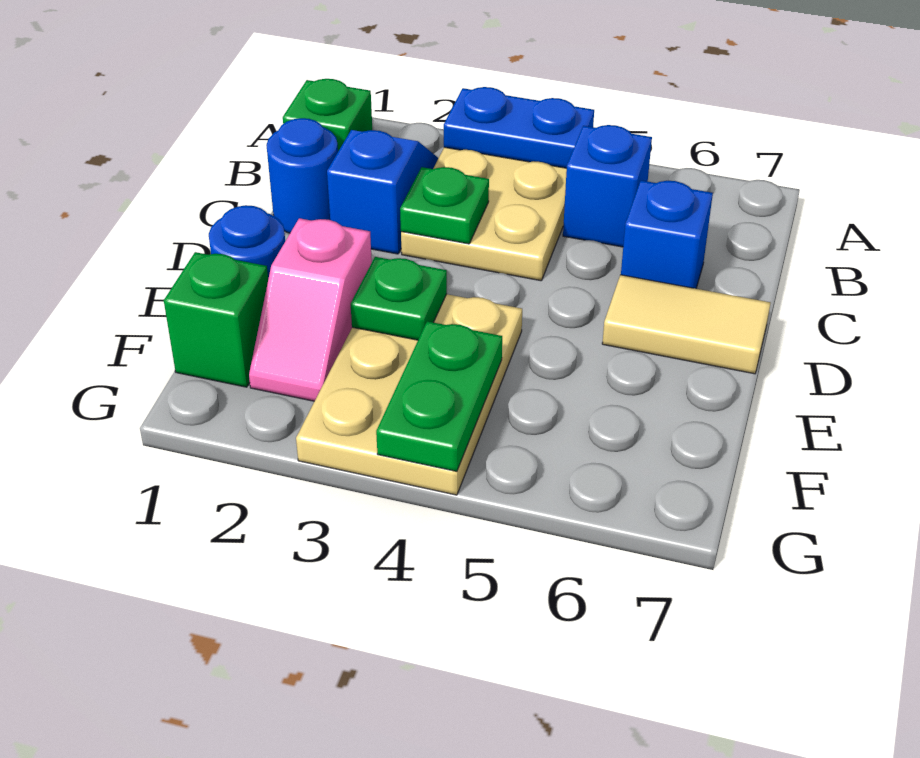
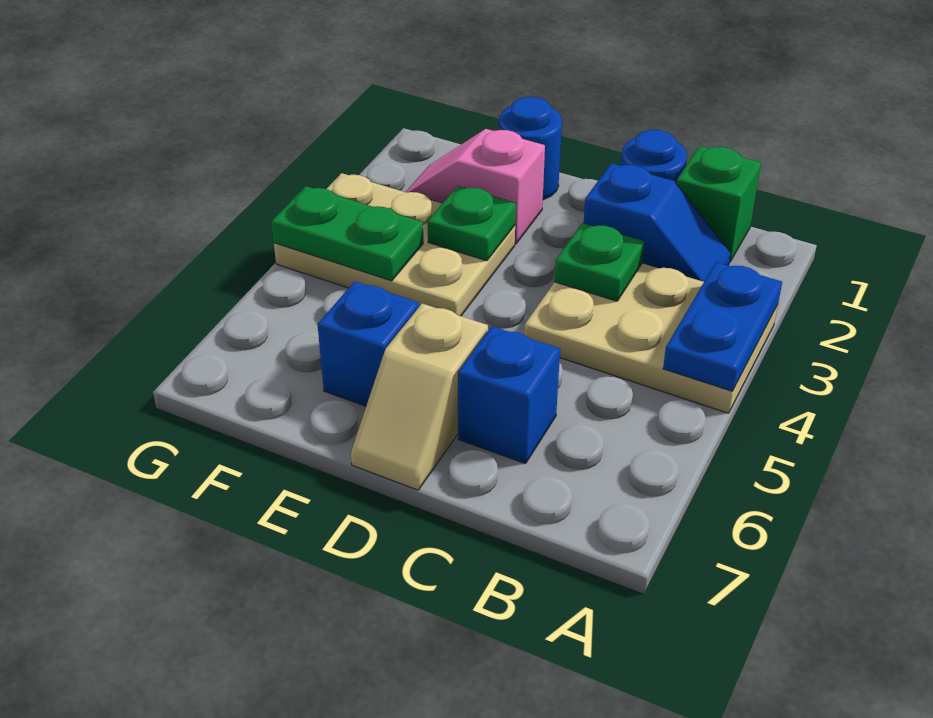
blue brick B5 level 1 -> blue brick E6 level 1
tan tile D6:D7 level 1 -> tan slope D6:D7 level 1 top 6
green brick F1 level 1 -> none

